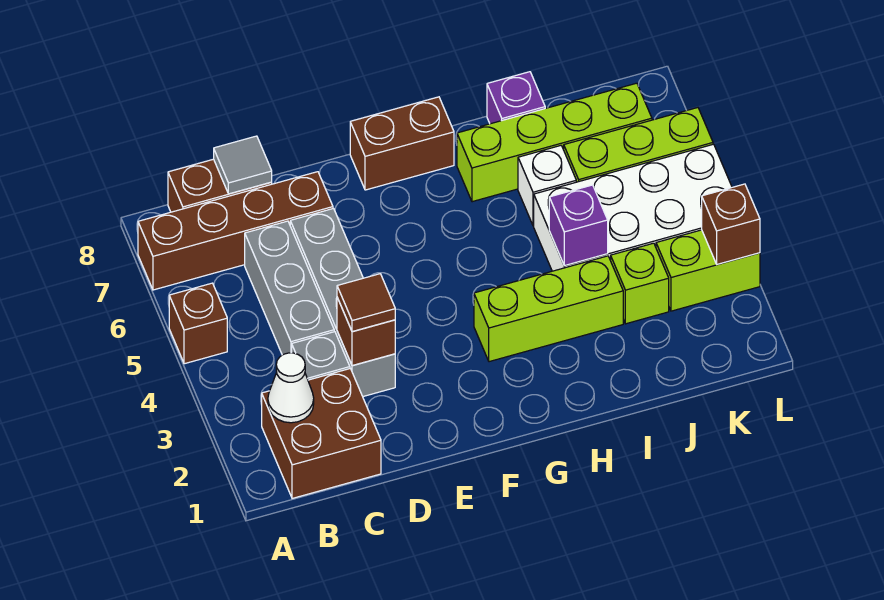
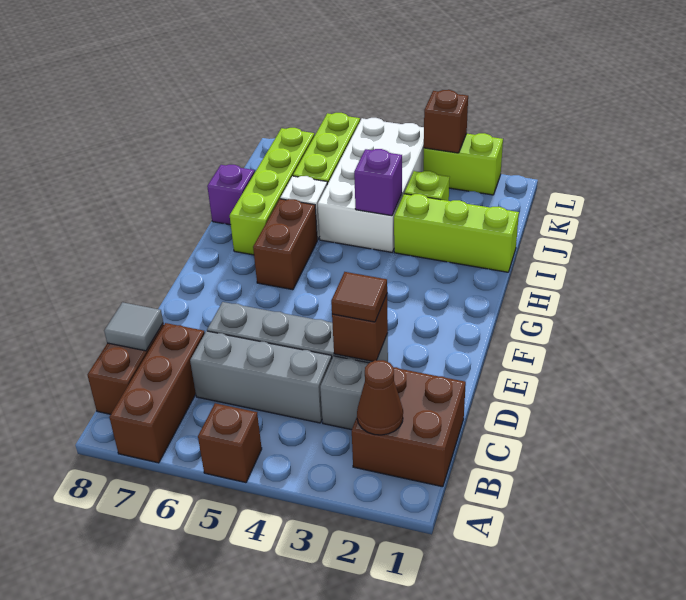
brown brick A7:D7 level 1 -> brown brick A7:C7 level 1
white cone B2 level 2 -> brown cone B2 level 2
brown brick F8:G8 level 1 -> brown brick G6:H6 level 1
lime brick G3:I3 level 1 -> lime brick I1:I3 level 1
lime brick K3:L3 level 1 -> lime brick L2:L3 level 1

